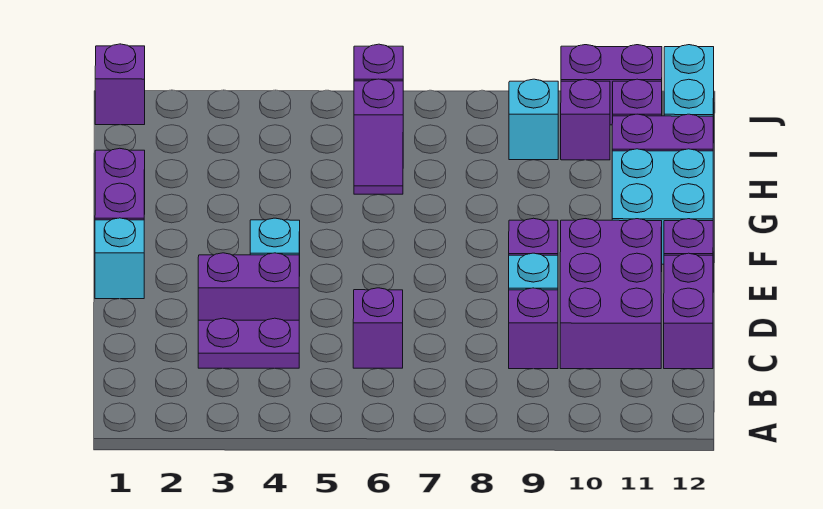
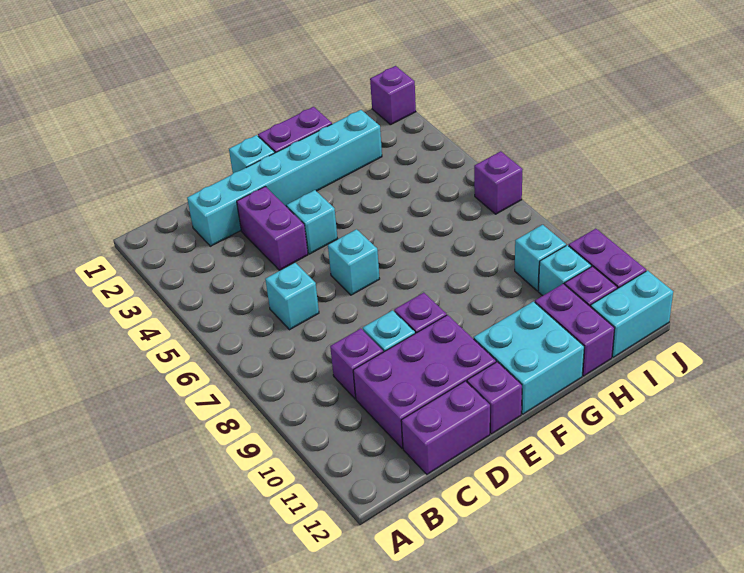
none -> cyan brick C2:H2 level 1
purple plate C3:C4 level 1 -> none
purple brick C6 level 1 -> cyan brick C6 level 1
none -> cyan brick E6 level 1
purple slope H6:I6 level 1 top I -> none
purple brick I10 level 1 -> cyan brick I10 level 1

